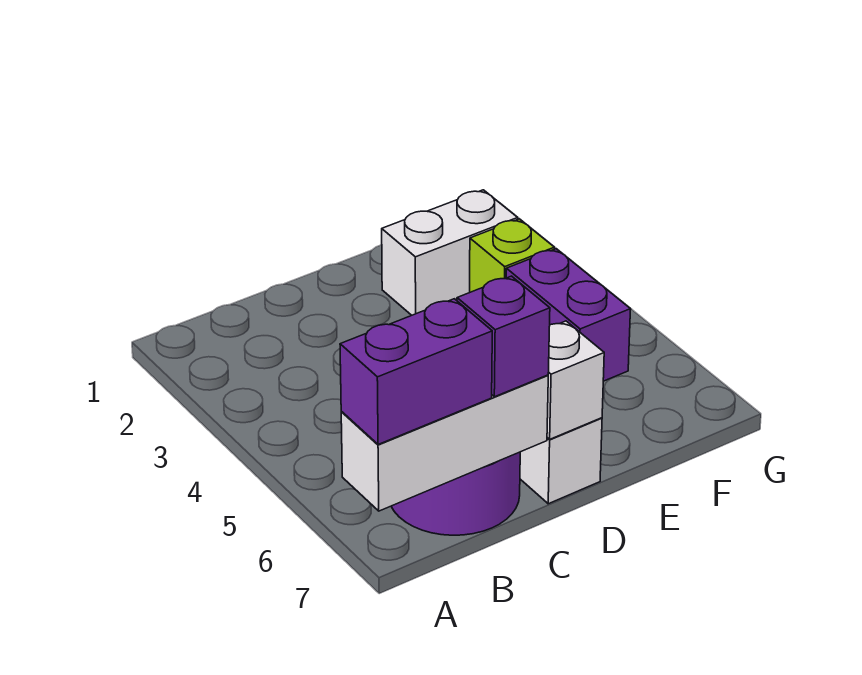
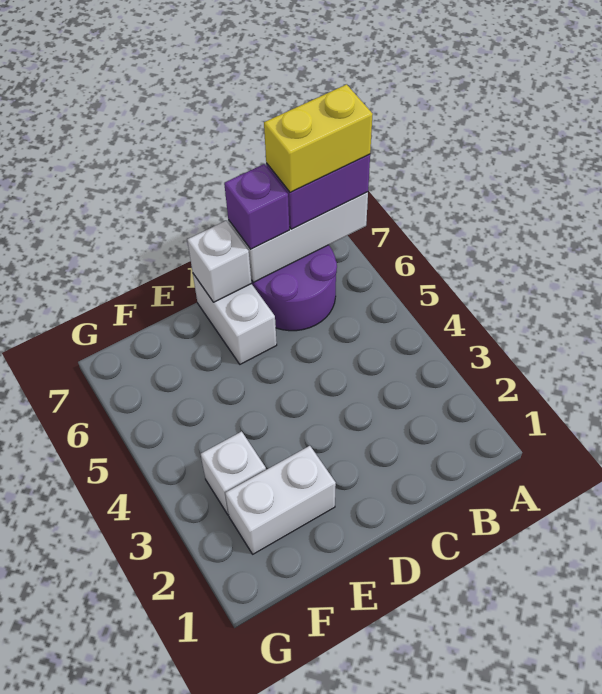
none -> yellow brick A7:B7 level 4
lime brick F3 level 1 -> white brick F3 level 1
purple brick F4:F5 level 1 -> none

